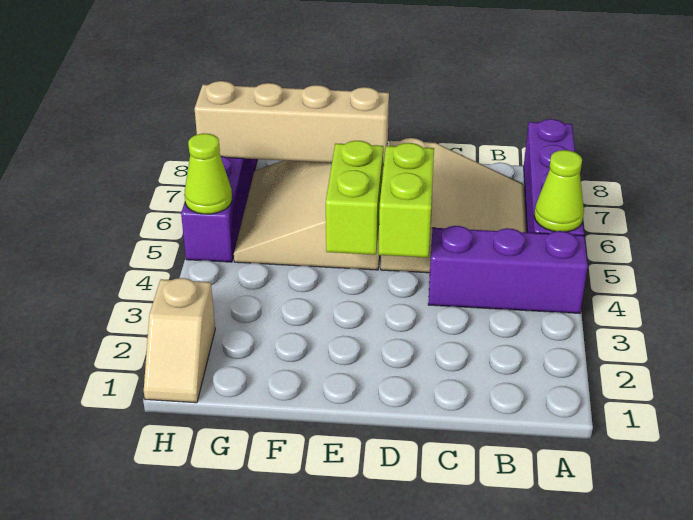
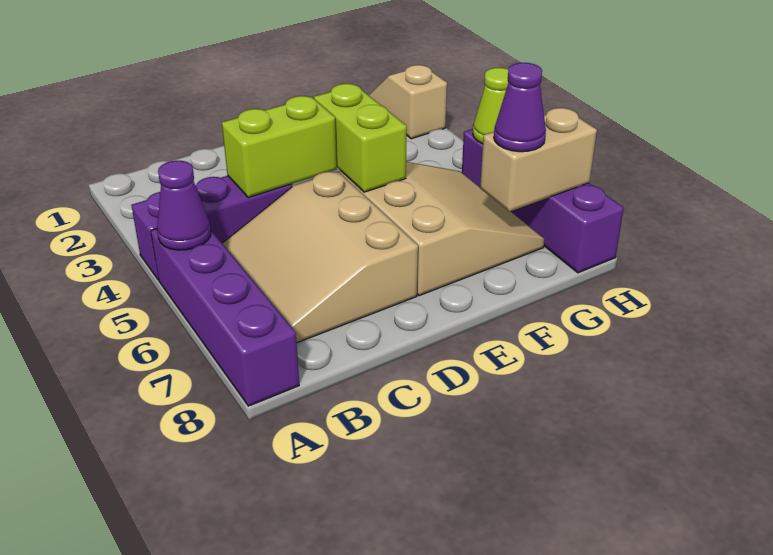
lime cone A5 level 2 -> purple cone A5 level 2
lime brick D4:D5 level 2 -> lime brick C4:D4 level 2
tan brick E7:H7 level 2 -> tan brick G7:H7 level 2
none -> purple cone G7 level 3

